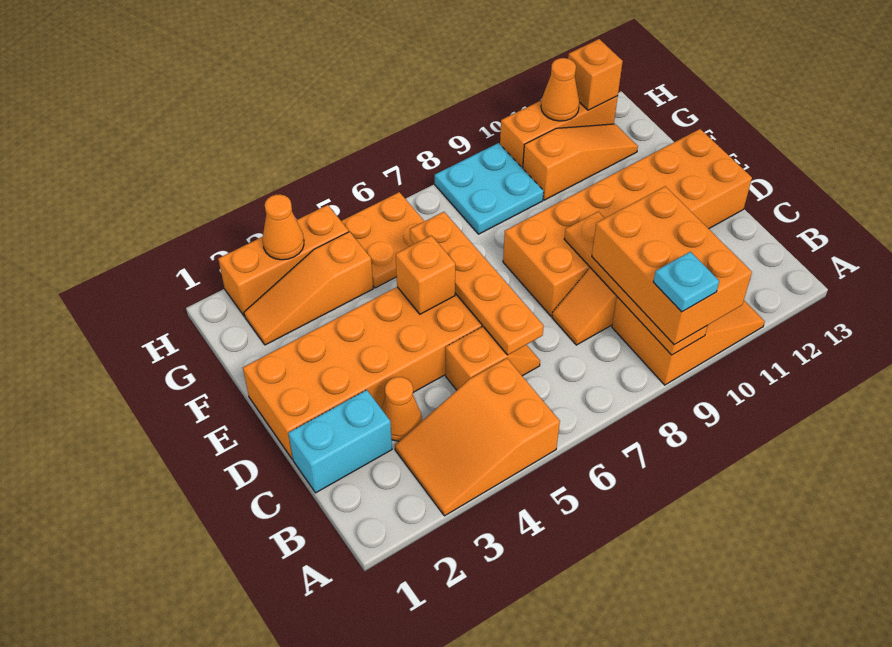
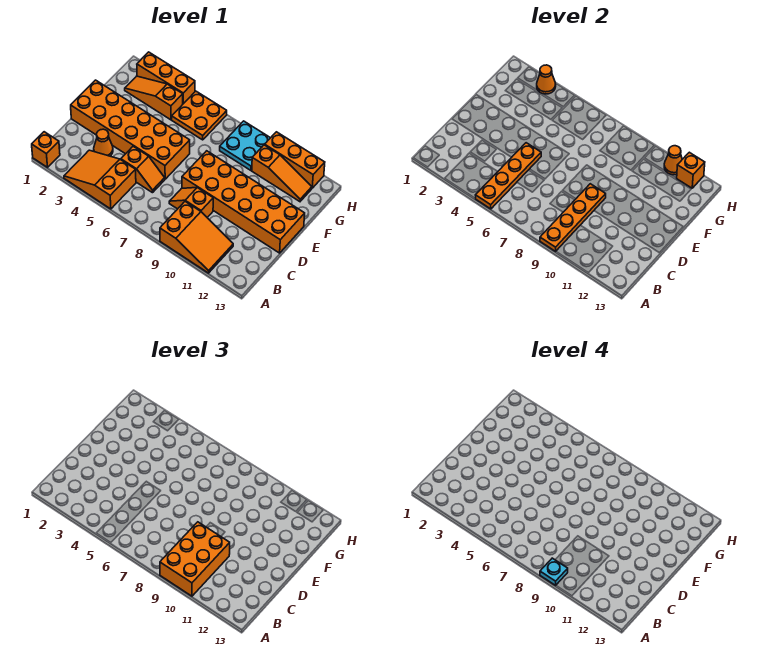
cyan brick C1:C2 level 1 -> none
orange plate C6:F6 level 2 -> orange plate A5:D5 level 2
orange brick E5 level 2 -> orange brick A1 level 1

